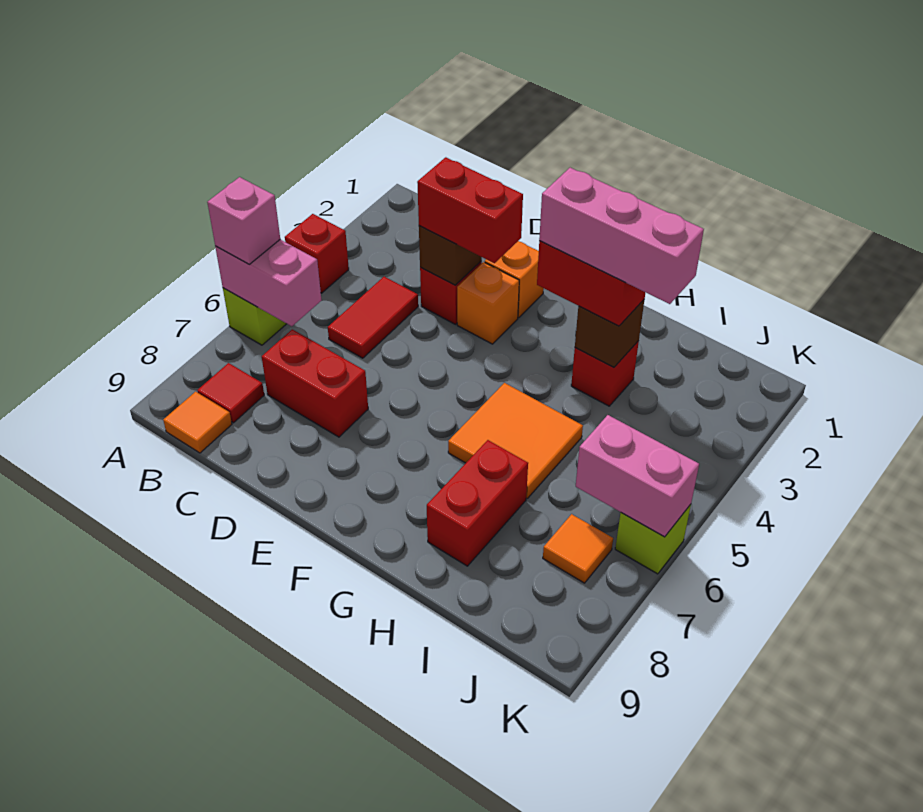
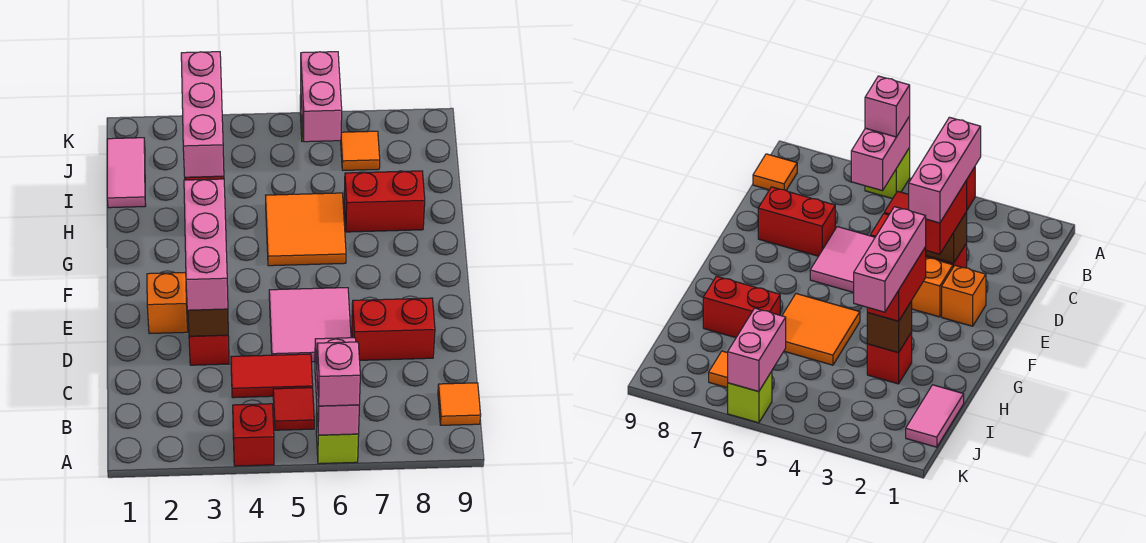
red tile B8 level 1 -> red tile B5 level 1
none -> pink brick C3:E3 level 4
red brick C7:D7 level 1 -> red brick D7:D8 level 1
none -> pink tile D5:E6 level 1
none -> pink tile I1:J1 level 1

